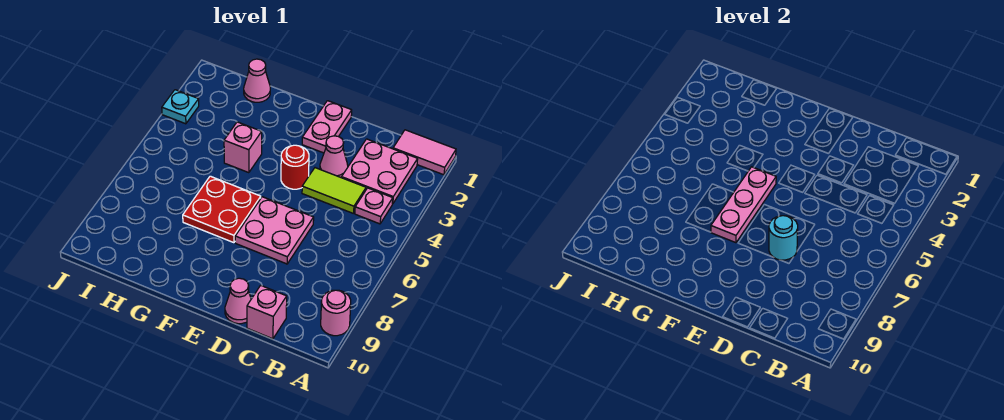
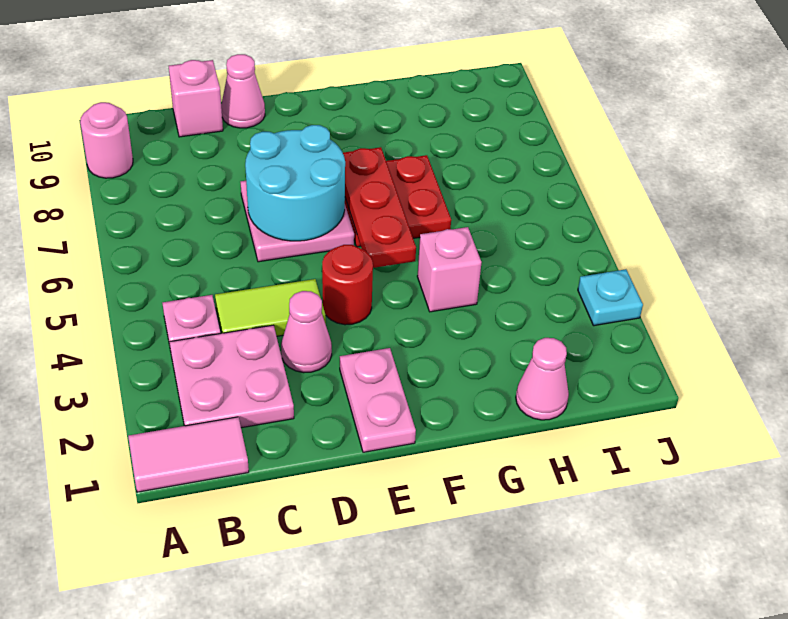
cyan round brick D7 level 2 -> cyan round brick D6:E7 level 2
pink plate F5:F7 level 2 -> red plate F5:F7 level 2

